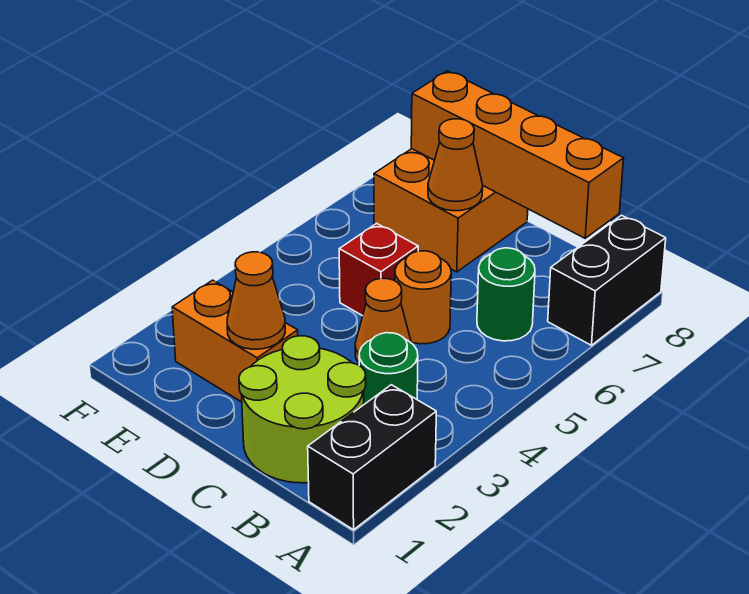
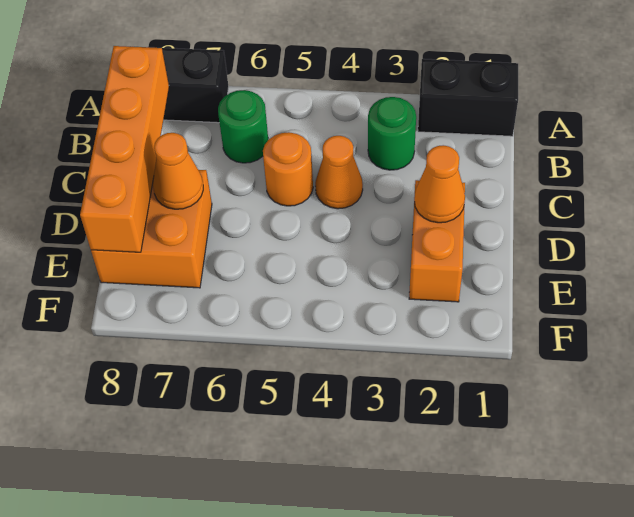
lime round brick B1:C2 level 1 -> none
red brick D5 level 1 -> none

